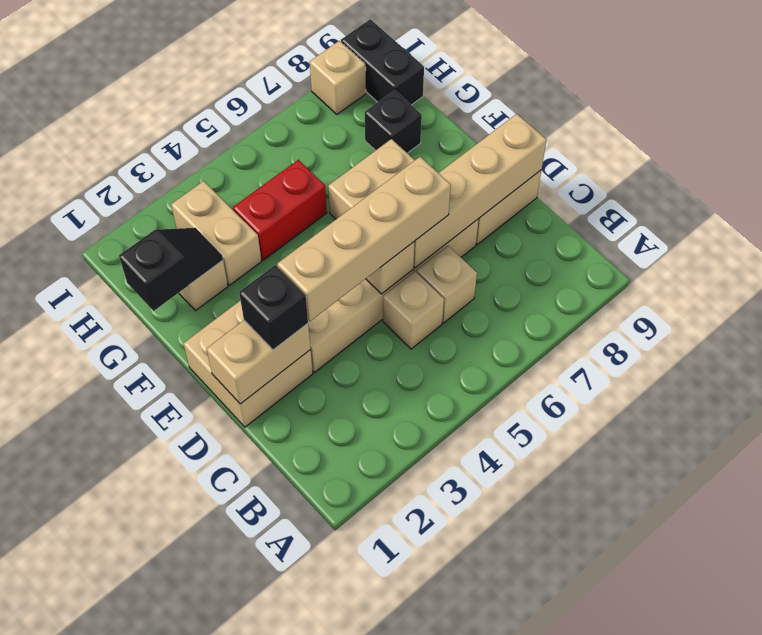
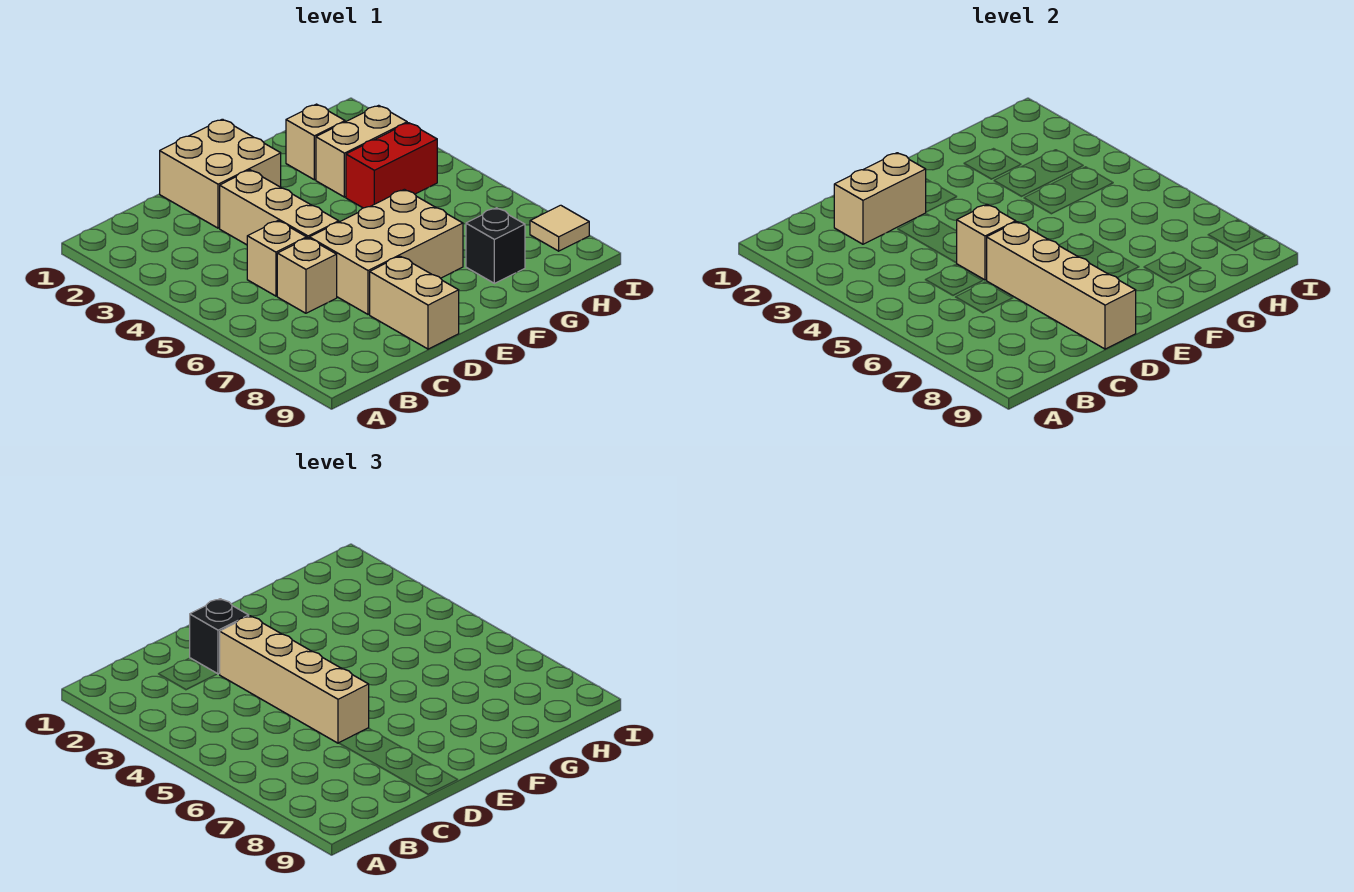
tan brick D1:D2 level 2 -> tan brick C2:D2 level 2
black slope G1:G2 level 2 top 1 -> none
red brick G4:G5 level 1 -> red brick G4:H4 level 1
black brick H9:I9 level 1 -> none
tan brick I8 level 1 -> tan tile I8 level 1

